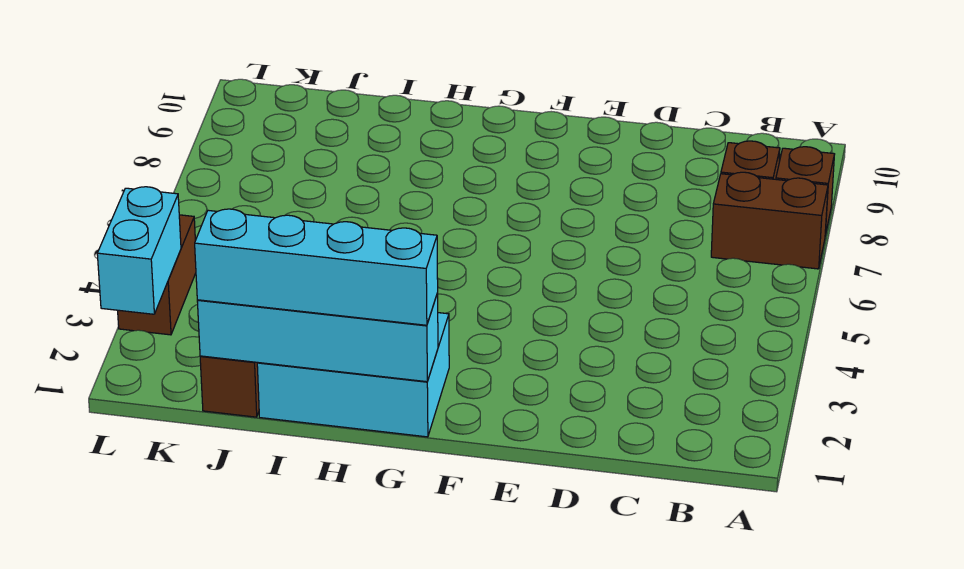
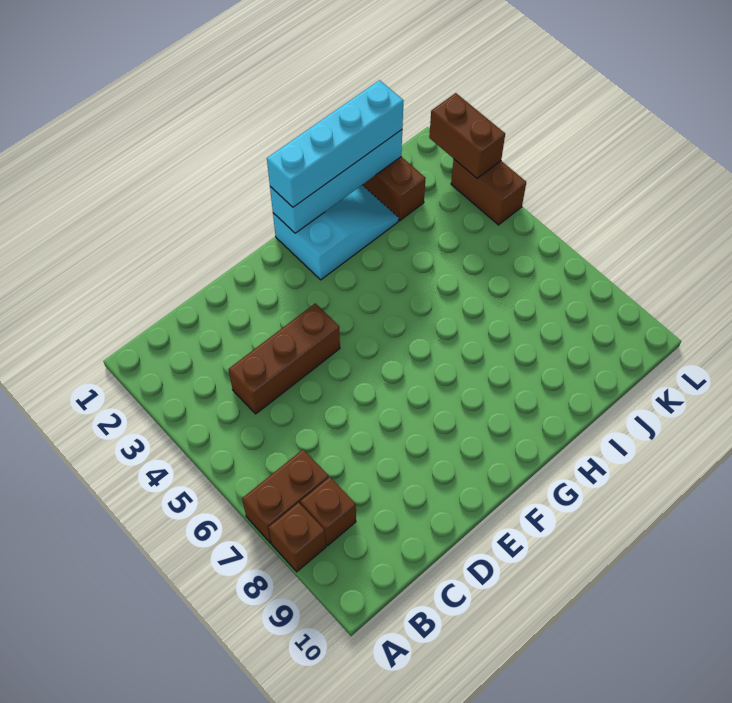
none -> brown brick C4:E4 level 1
cyan brick G1:I2 level 1 -> cyan slope G1:I2 level 1 top G
cyan brick L2:L3 level 2 -> brown brick L2:L3 level 2

